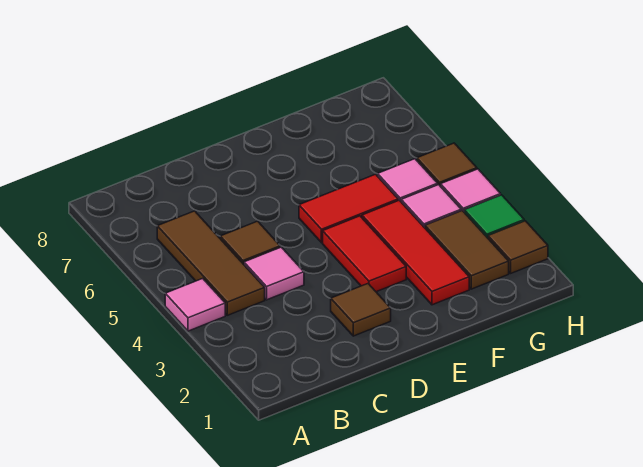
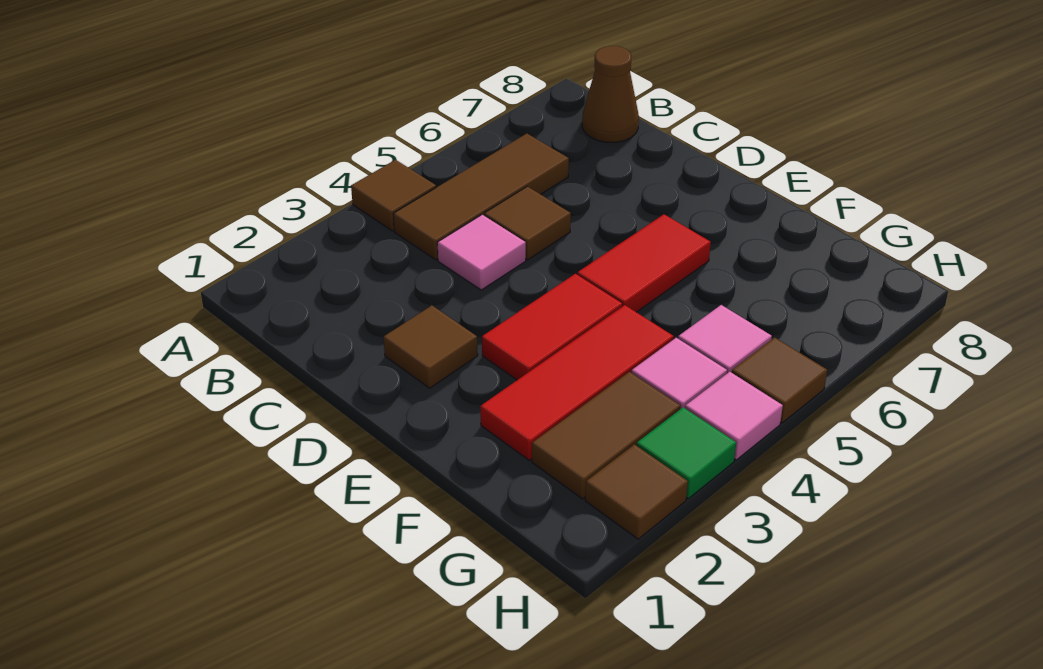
pink tile A4 level 1 -> brown tile A4 level 1
none -> brown cone B8 level 1
red tile E5:F5 level 1 -> red tile E5:E6 level 1

